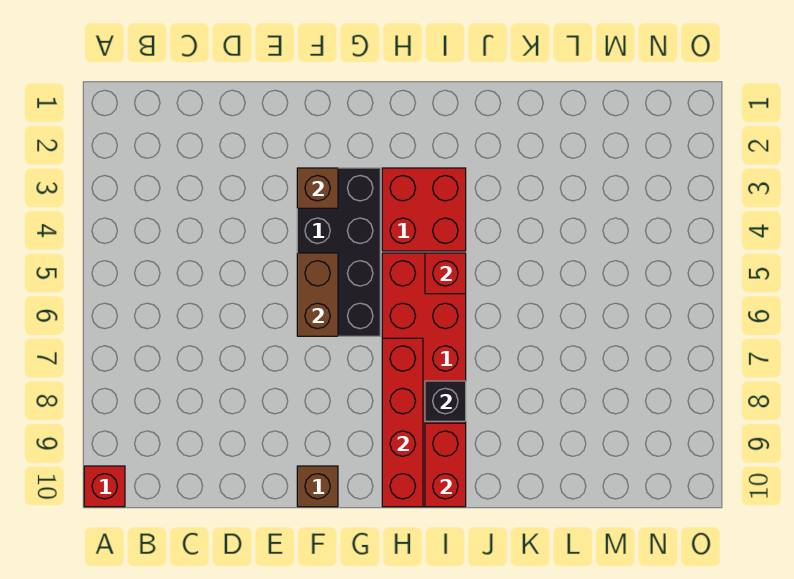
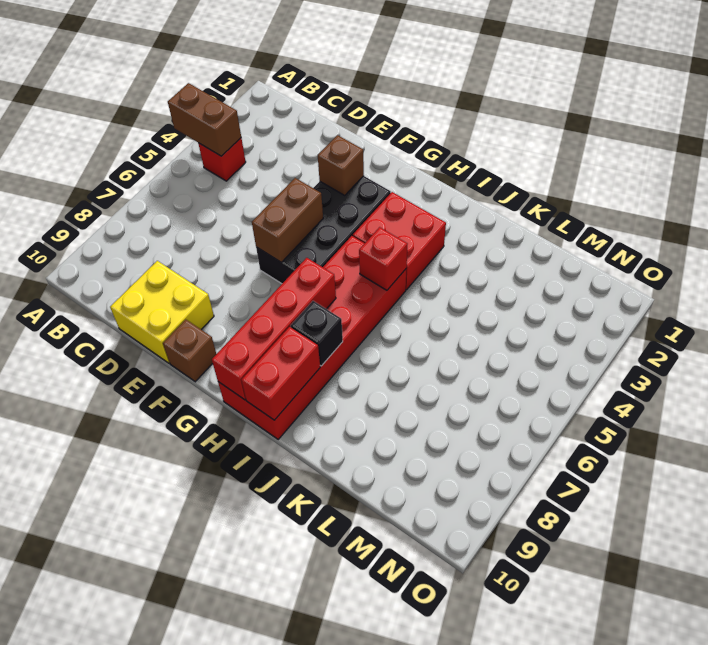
none -> brown brick A4:B4 level 2
red brick A10 level 1 -> red brick B4 level 1
none -> yellow brick D9:E10 level 1

